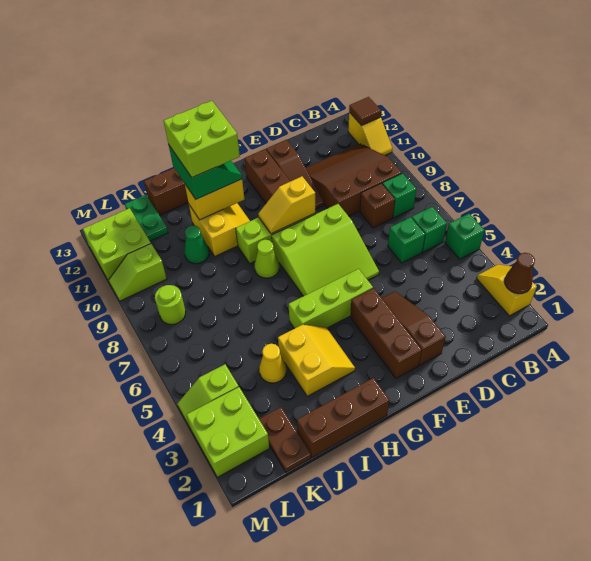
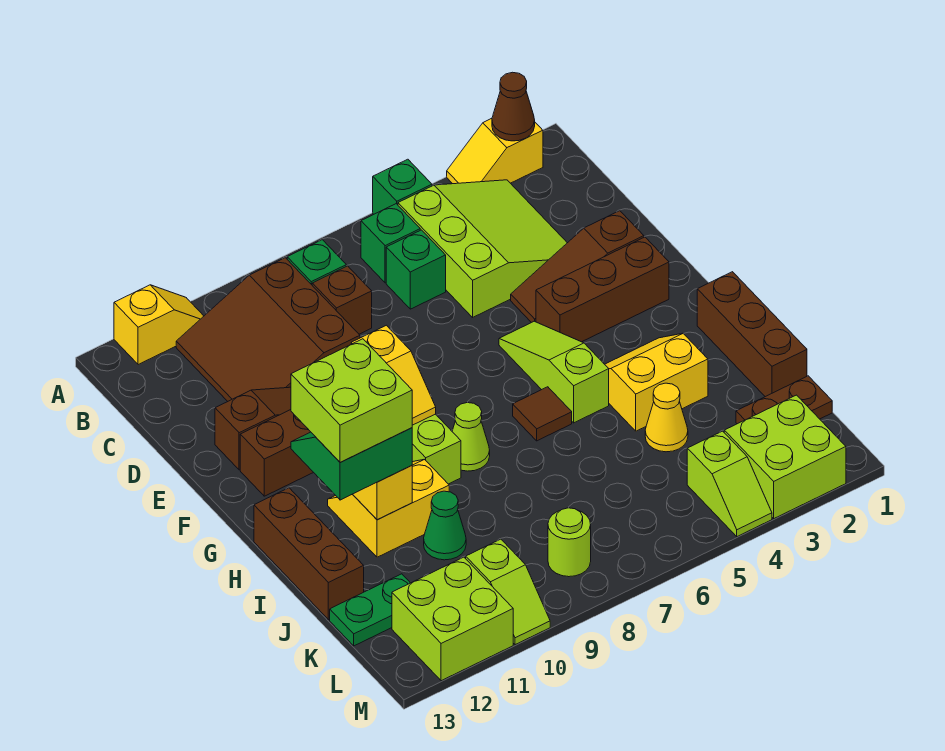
brown tile A12 level 2 -> brown tile H6 level 1
lime slope E6:G8 level 1 top 8 -> lime slope B3:D5 level 1 top 5
lime brick F5:H5 level 1 -> lime slope F5:H5 level 1 top H

